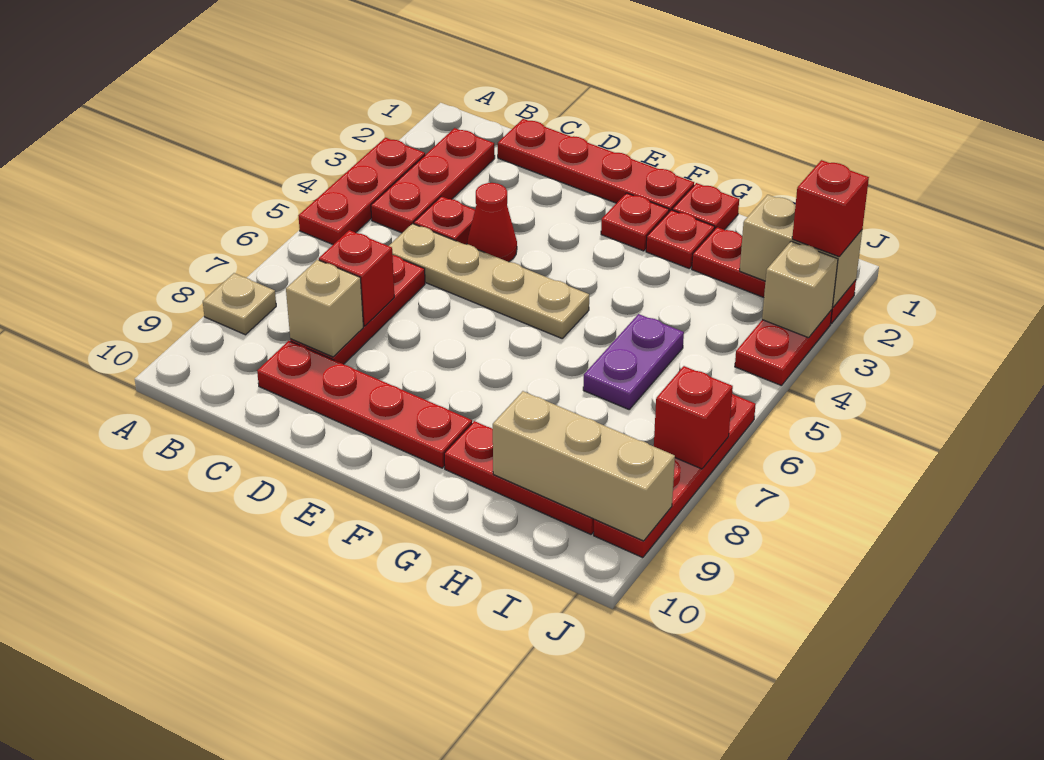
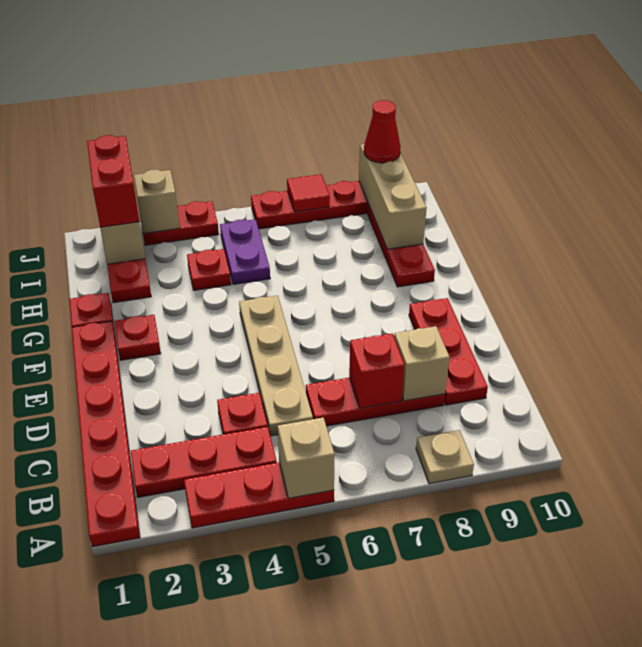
none -> tan brick A5 level 2
red plate C1:F1 level 1 -> red plate A1:F1 level 1
red plate C9:F9 level 1 -> red plate C9:E9 level 1
red cone D4 level 1 -> red cone J9 level 3
red plate G2 level 1 -> red plate H4 level 1
purple plate H5:H6 level 1 -> purple plate H5:I5 level 1
red brick J2 level 3 -> red brick I2:J2 level 3
red brick J7 level 2 -> red tile J7 level 2

